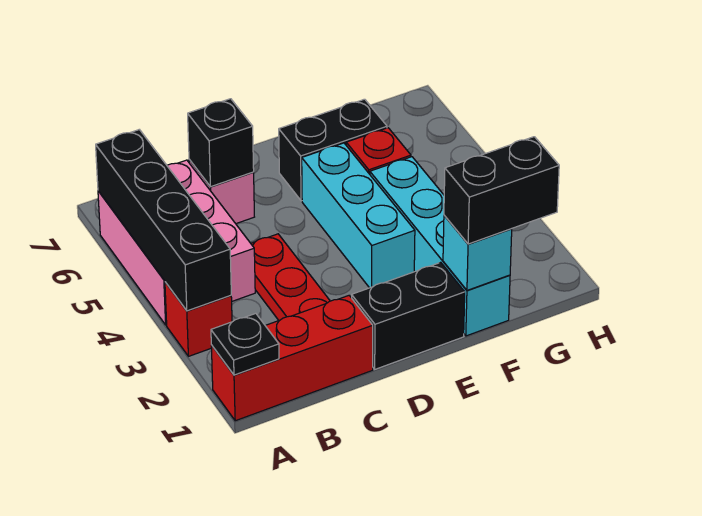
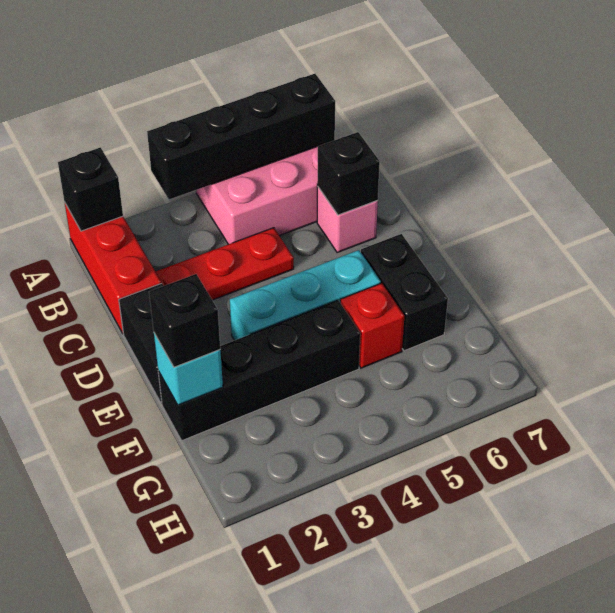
black plate A1 level 2 -> black brick A1 level 2
red brick A3 level 1 -> none
cyan brick F1:F4 level 1 -> black brick F1:F4 level 1
black brick F1:G1 level 3 -> black brick F1 level 3

